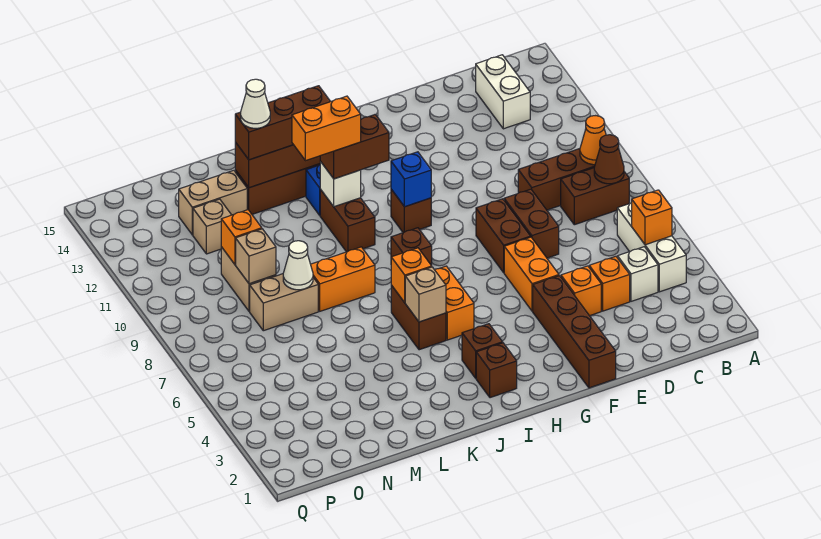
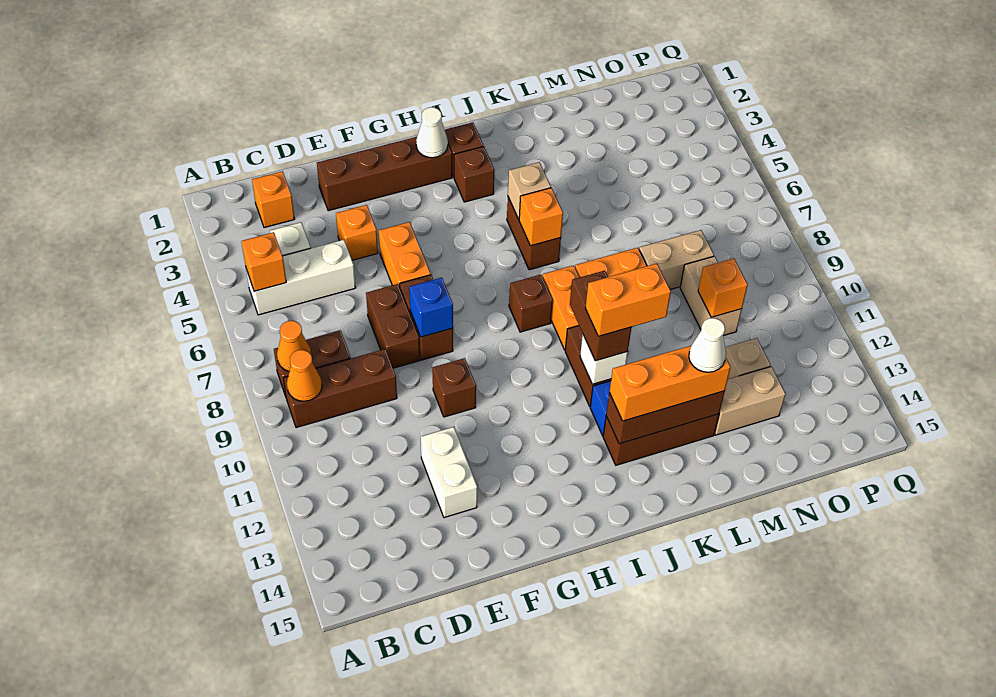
white brick B4:B6 level 1 -> white brick B5:D5 level 1
brown cone B8 level 2 -> orange cone B8 level 2
white brick C13:C14 level 1 -> white brick E12:E13 level 1
orange brick D4 level 1 -> orange brick C2 level 1
brown brick F1:F4 level 1 -> brown brick E2:H2 level 1
brown brick H10 level 1 -> brown brick F10 level 1
blue brick H10 level 2 -> blue brick F8 level 2
orange brick I5:I6 level 1 -> orange brick J8:J9 level 1
brown brick I11:J11 level 3 -> brown brick J10:J11 level 3
brown brick J13:L13 level 3 -> orange brick J13:L13 level 3
white cone M8 level 2 -> white cone H2 level 2
tan brick N9 level 2 -> none

